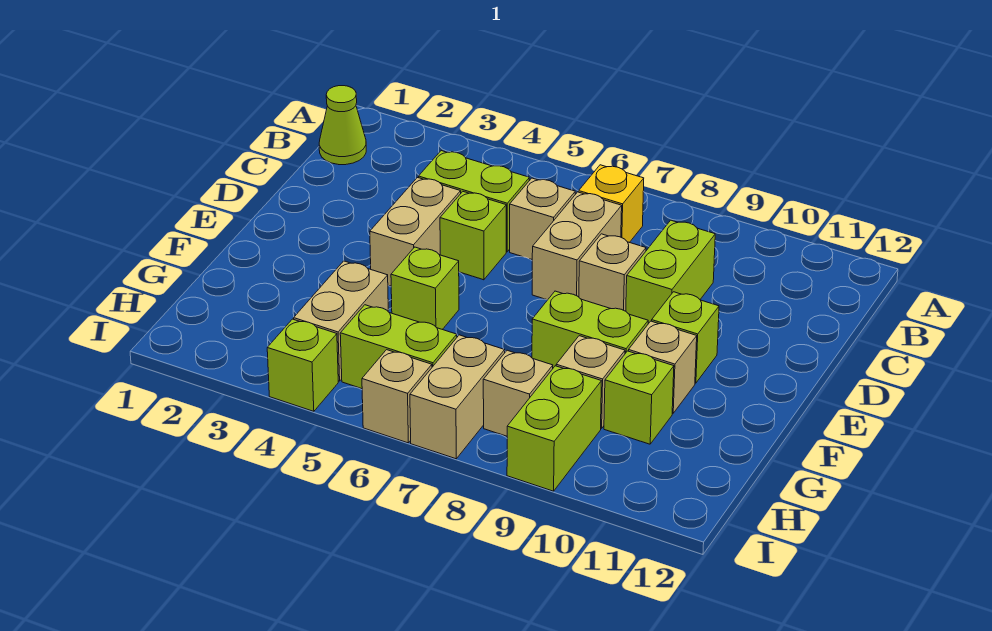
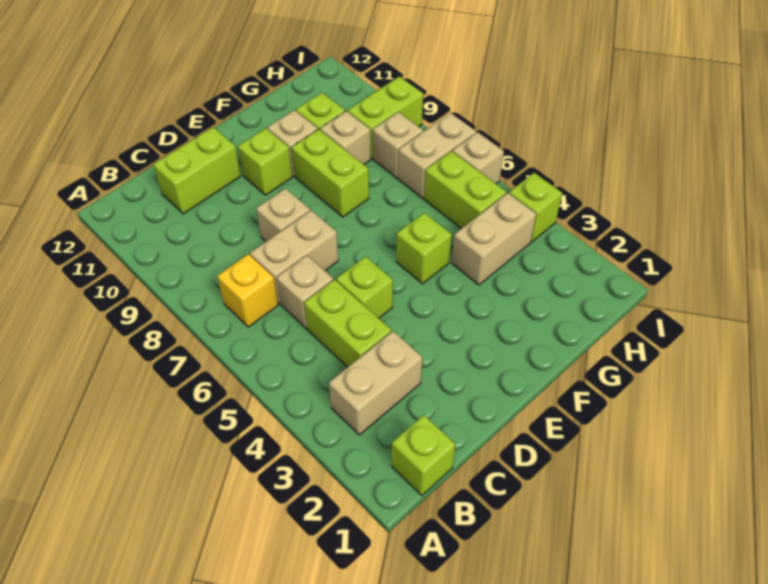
lime cone B1 level 1 -> lime brick B1 level 1
lime brick C9:D9 level 1 -> lime brick C11:D11 level 1
tan brick D4:E4 level 1 -> tan brick B3:C3 level 1

